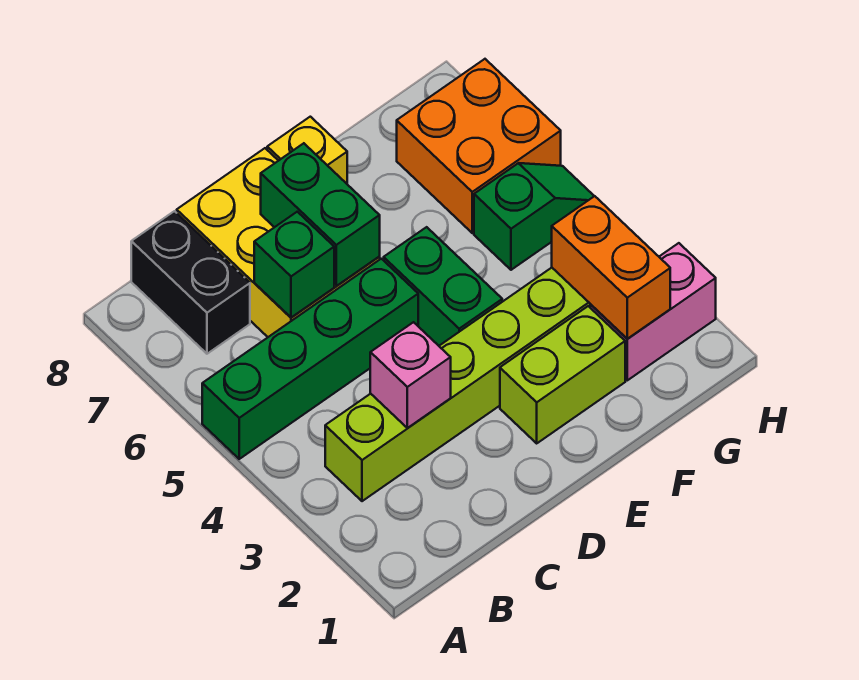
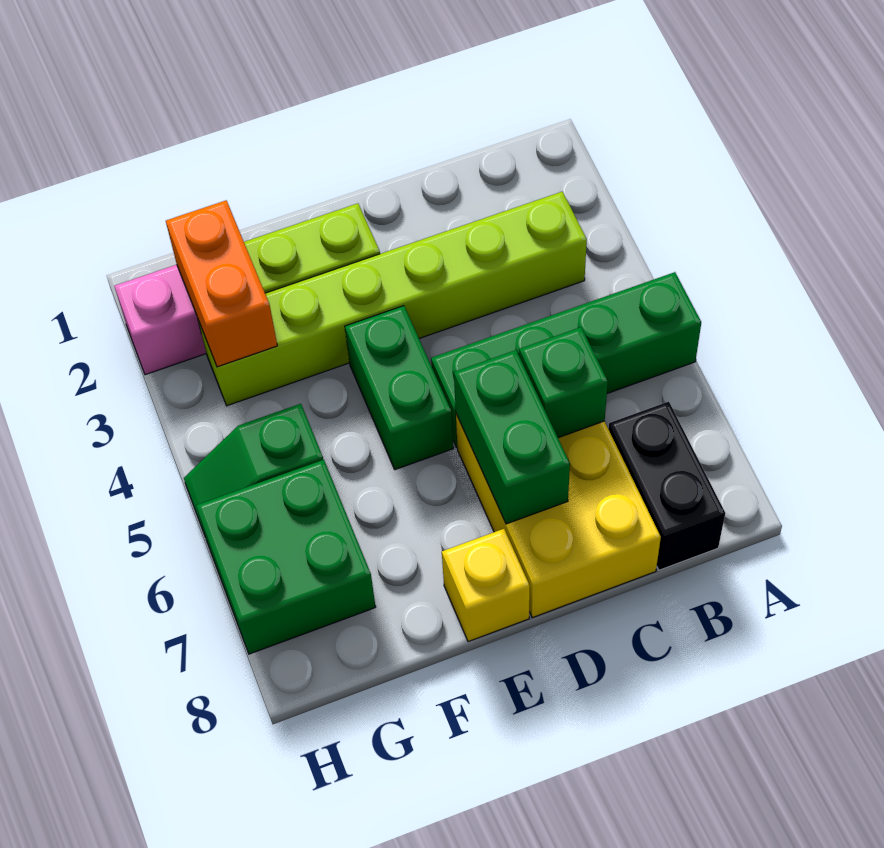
pink brick C3 level 2 -> none
orange brick G6:H7 level 1 -> green brick G6:H7 level 1

